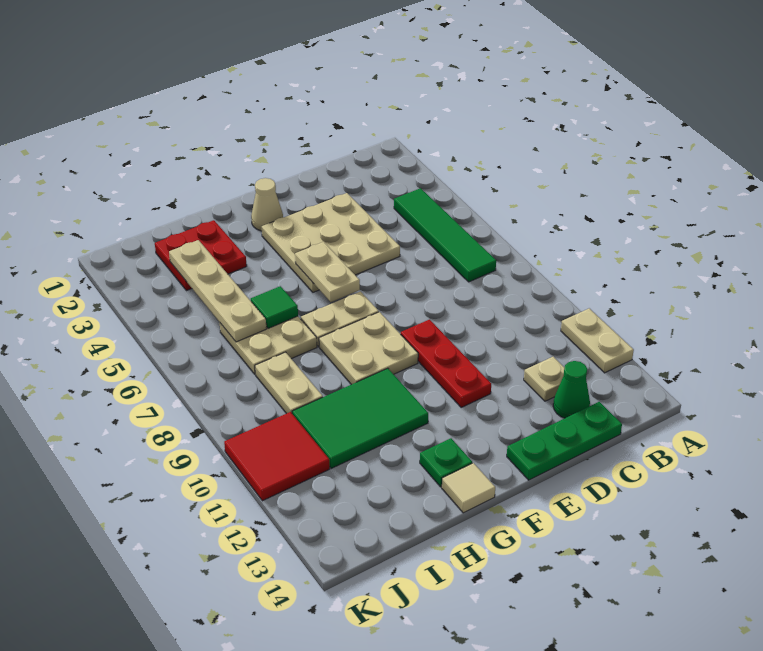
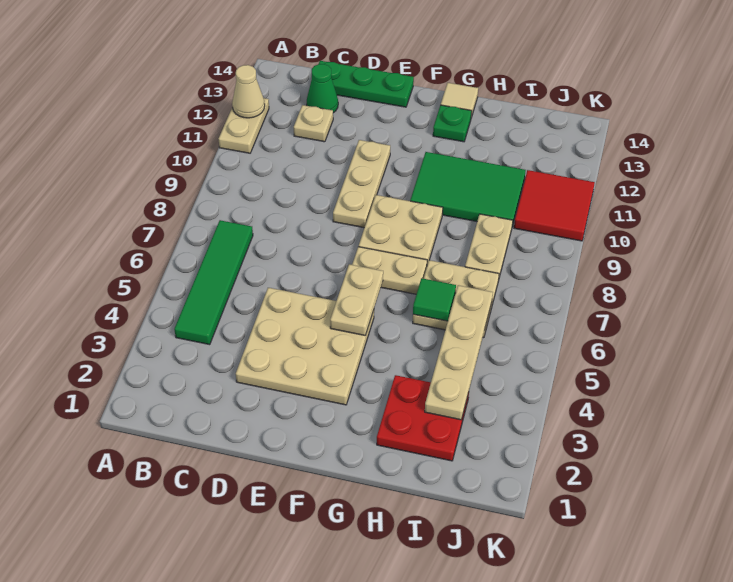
red plate E9:E11 level 1 -> tan plate E9:E11 level 1
tan cone F2 level 1 -> tan cone A12 level 2

